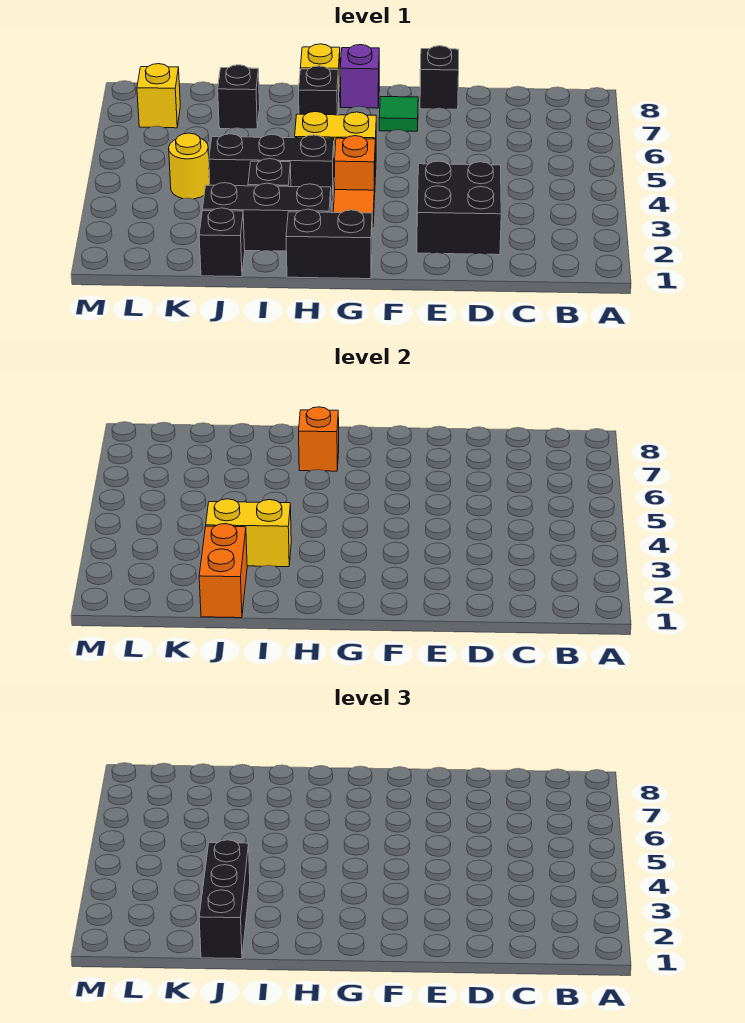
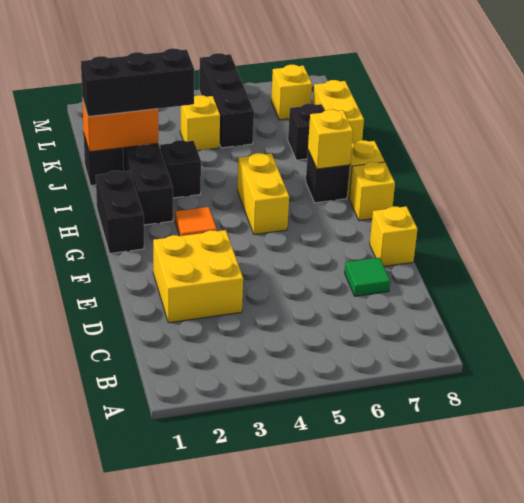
black brick D2:E3 level 1 -> yellow brick D2:E3 level 1
black brick E8 level 1 -> yellow brick E8 level 1
green tile F7 level 1 -> green tile D7 level 1
orange brick G4 level 1 -> none
purple brick G8 level 1 -> yellow brick G8 level 1
black brick H4:J4 level 1 -> black brick K5:M5 level 1
orange brick H7 level 2 -> yellow brick H7 level 2
yellow brick I3:J3 level 2 -> yellow brick J8:K8 level 1
yellow round brick K4 level 1 -> yellow brick K4 level 1

